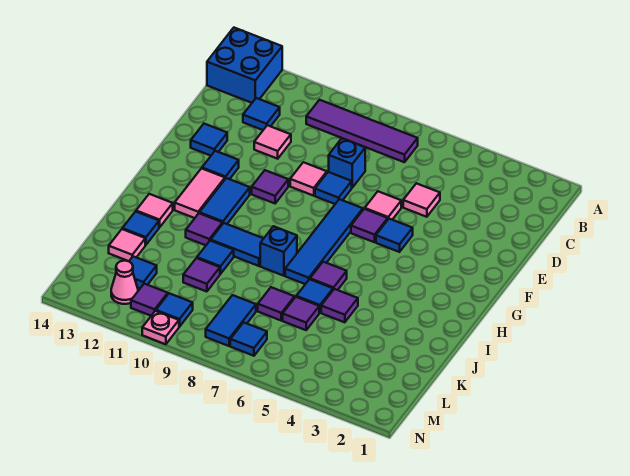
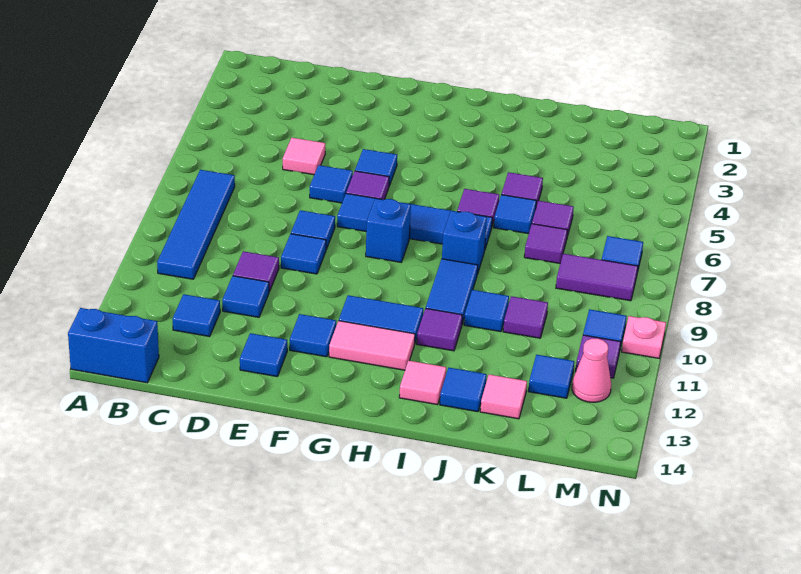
blue brick A13:B14 level 1 -> blue brick A14:B14 level 1
purple tile B7:B10 level 1 -> blue tile B7:B10 level 1
blue brick D8 level 1 -> blue brick G8 level 1
pink tile D11 level 1 -> blue tile D11 level 1
pink tile E6 level 1 -> blue tile E6 level 1
pink tile E9 level 1 -> blue tile E9 level 1
purple tile F10 level 1 -> purple tile D10 level 1
blue tile L8:M8 level 1 -> purple tile L8:M8 level 1

